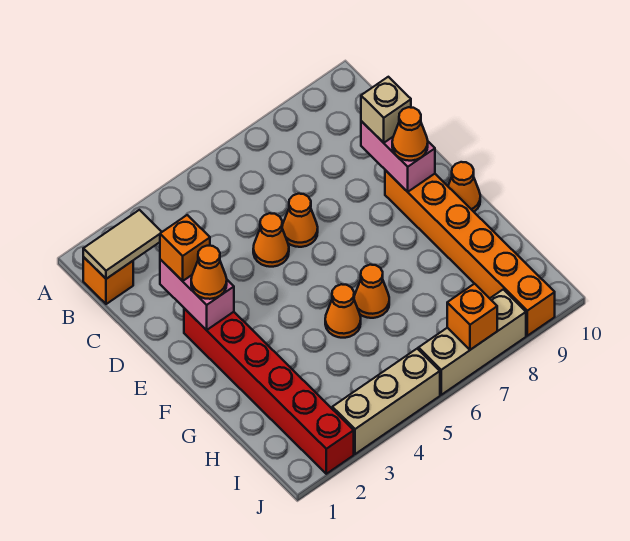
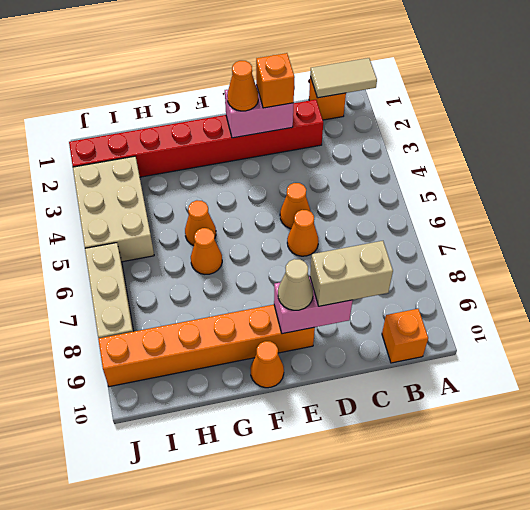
tan tile B1:B2 level 2 -> tan tile A1:B1 level 2
tan brick D9 level 3 -> tan brick C9:D9 level 3
red brick E2:J2 level 1 -> red brick C2:J2 level 1
orange cone E9 level 3 -> tan cone E9 level 3
tan brick J3:J5 level 1 -> tan brick I3:J5 level 1
orange brick J7 level 2 -> orange brick B10 level 1

